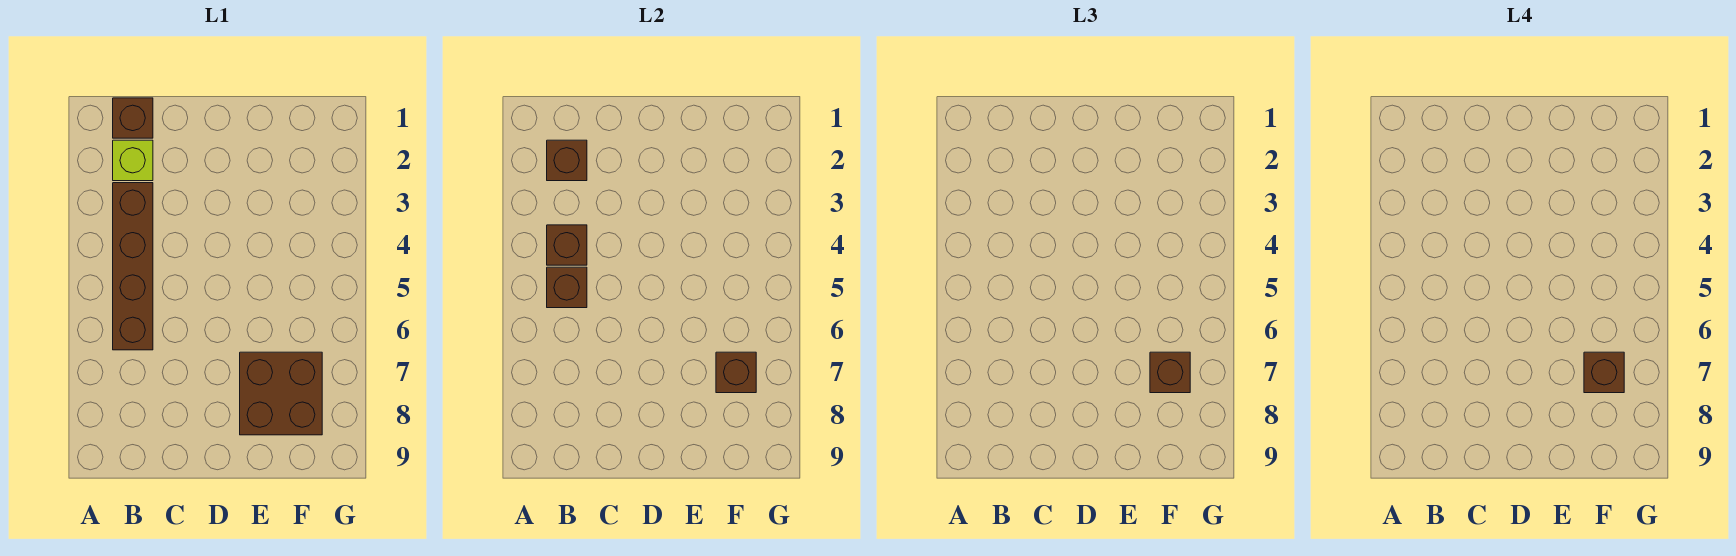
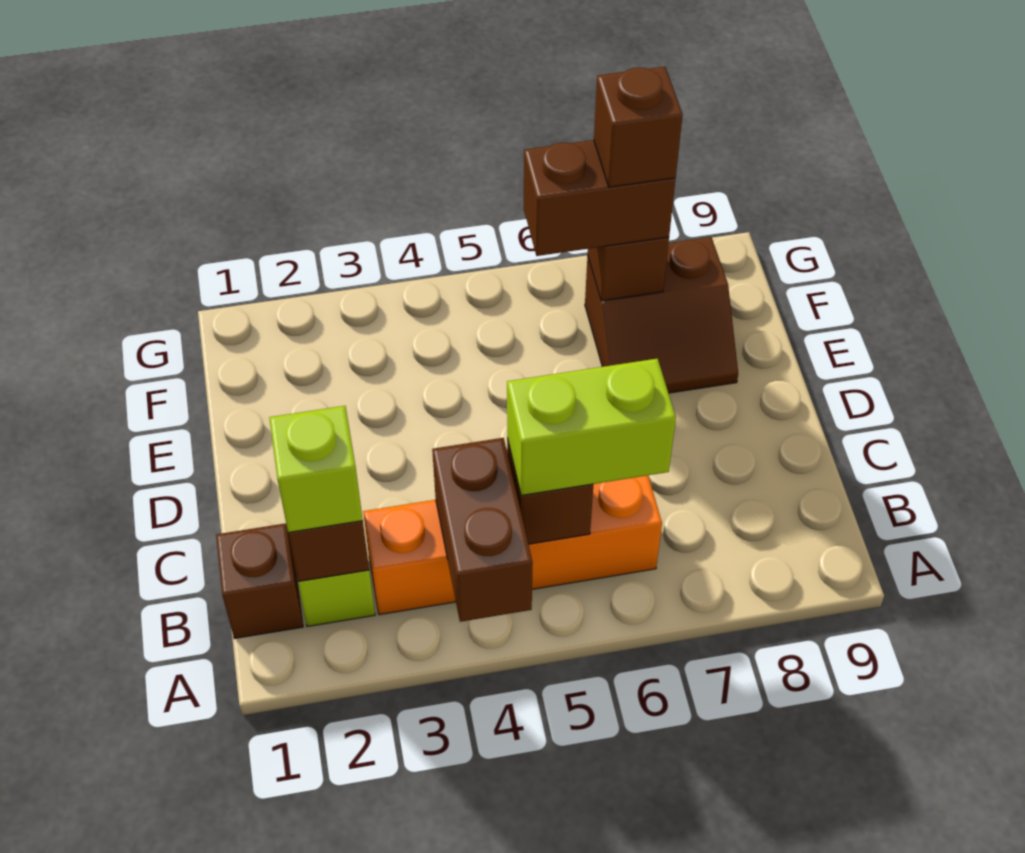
none -> lime brick B2 level 3
brown brick B3:B6 level 1 -> orange brick B3:B6 level 1
brown brick B4 level 2 -> brown brick A4:B4 level 2
none -> lime brick B5:B6 level 3
brown brick E7:F8 level 1 -> brown slope E7:F8 level 1 top F
brown brick F7 level 3 -> brown brick F6:F7 level 3

